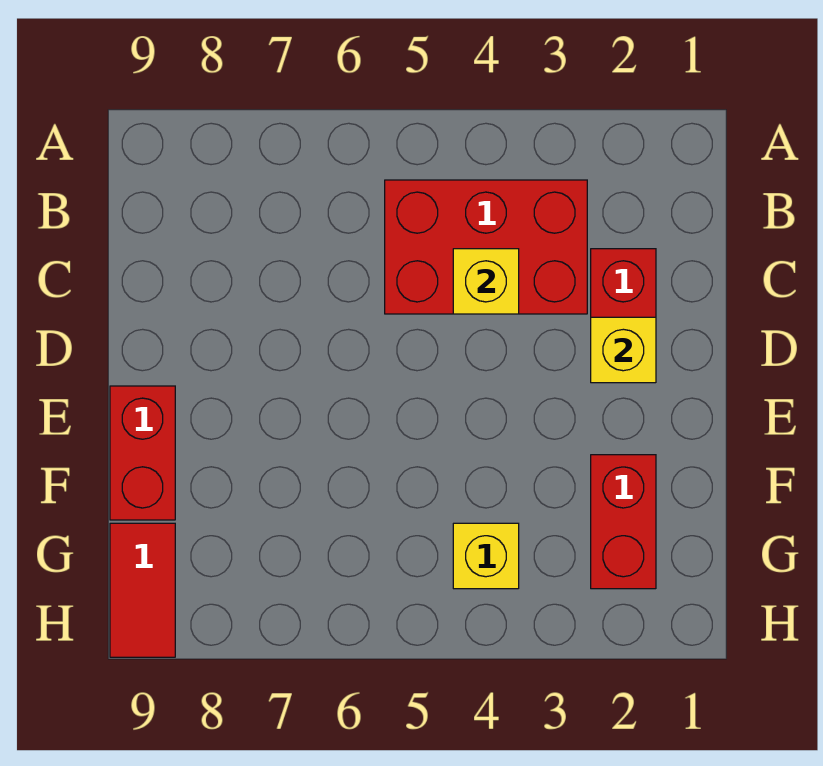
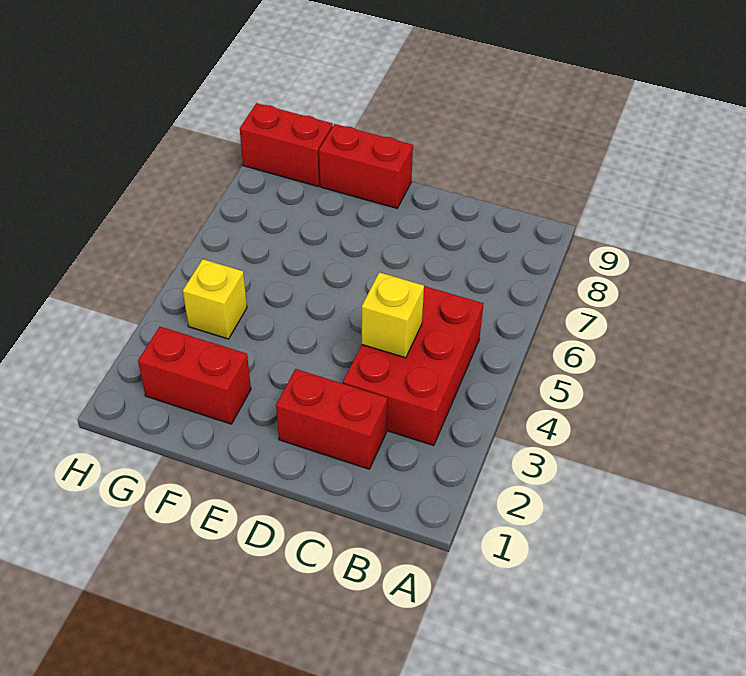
yellow brick D2 level 2 -> none
red tile G9:H9 level 1 -> red brick G9:H9 level 1

